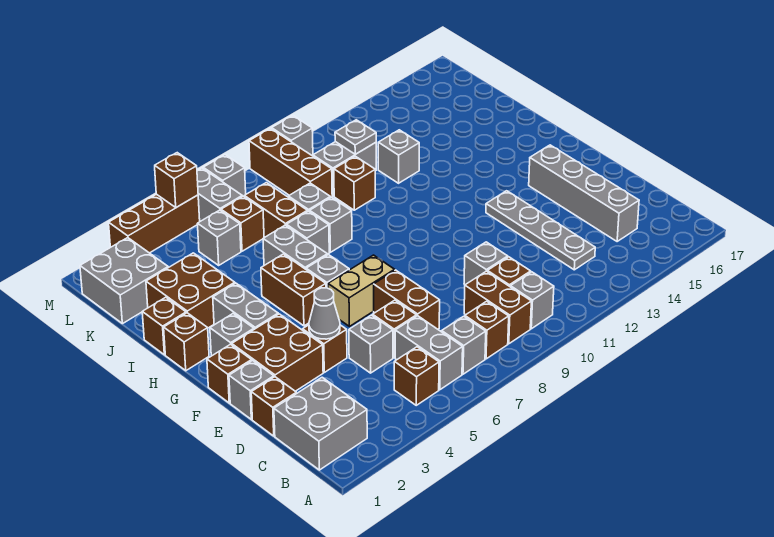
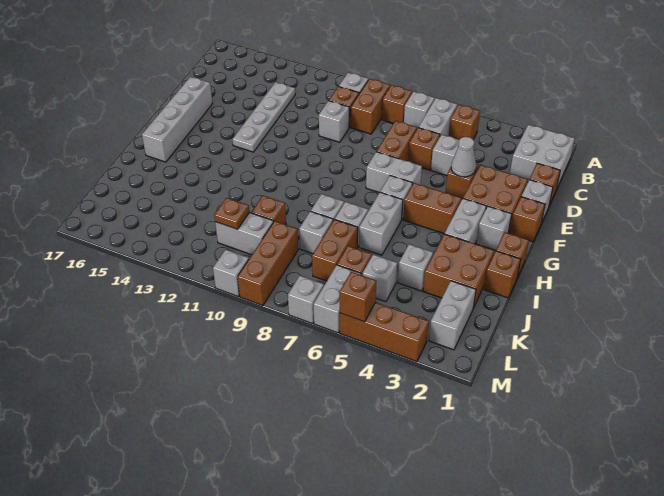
grey brick C15:F15 level 1 -> grey brick E16:H16 level 1
tan brick F6:F7 level 1 -> grey brick F6:F7 level 1
brown brick G5:H5 level 1 -> brown brick G4:G5 level 1
grey brick J12 level 1 -> grey brick J4 level 1
grey brick K1:L2 level 1 -> grey brick K2:L2 level 1
grey plate K11 level 2 -> brown plate K11 level 2

